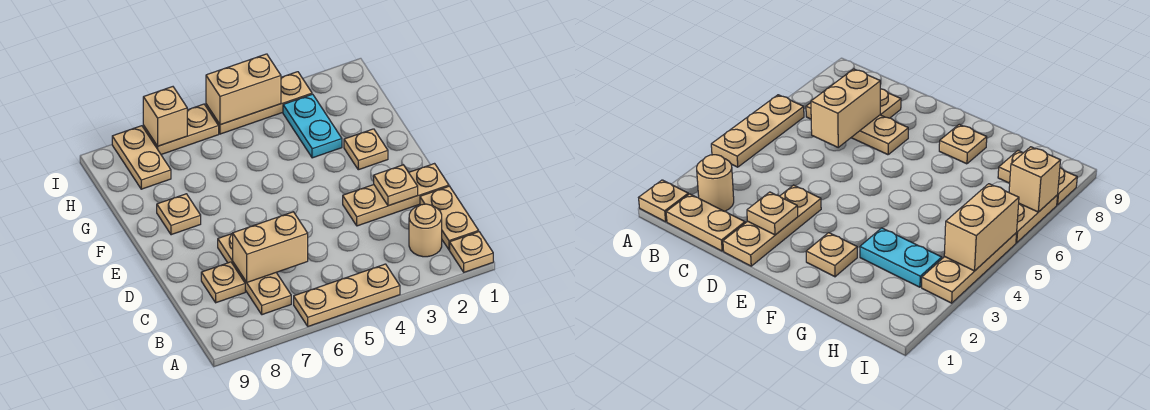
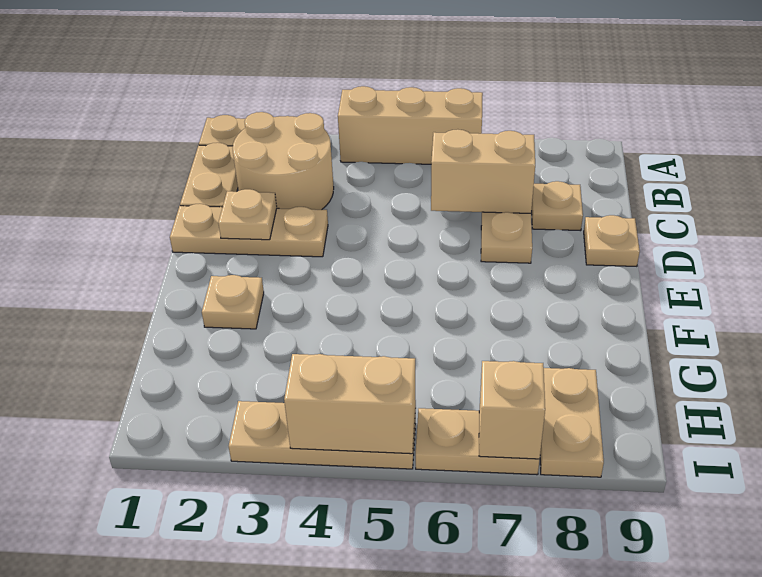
tan plate A4:A6 level 1 -> tan brick A4:A6 level 1
tan round brick B2 level 1 -> tan round brick B2:C3 level 1
tan plate F8 level 1 -> tan plate D9 level 1
cyan plate G3:H3 level 1 -> none

